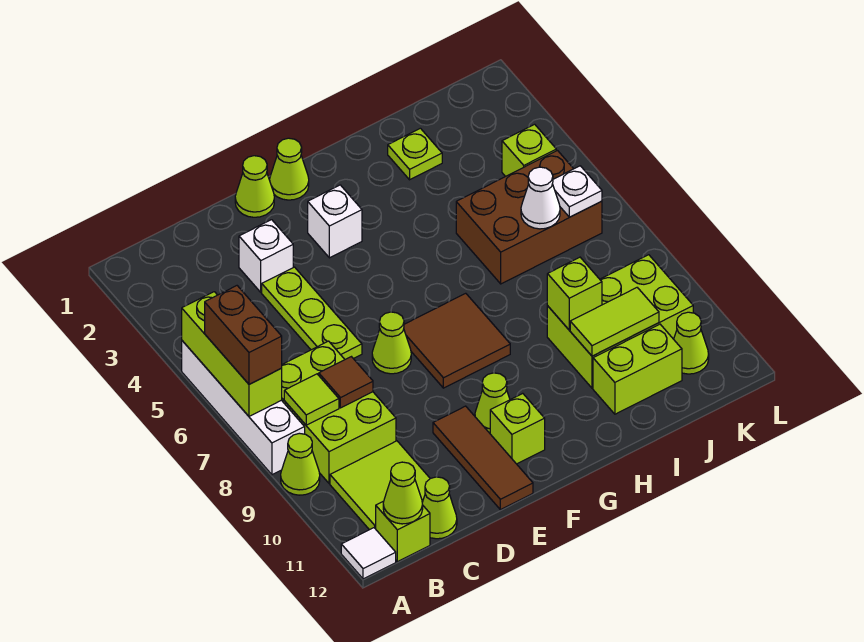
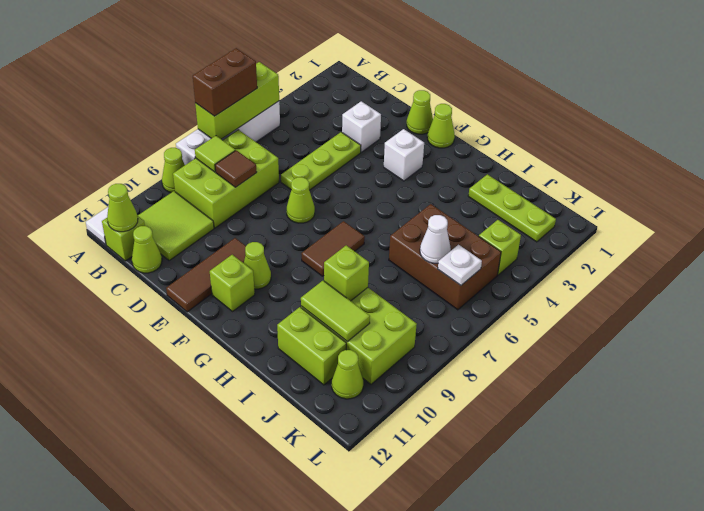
brown tile F7:G8 level 1 -> brown tile G7:G8 level 1
lime plate I2 level 1 -> lime plate I2:K2 level 1

